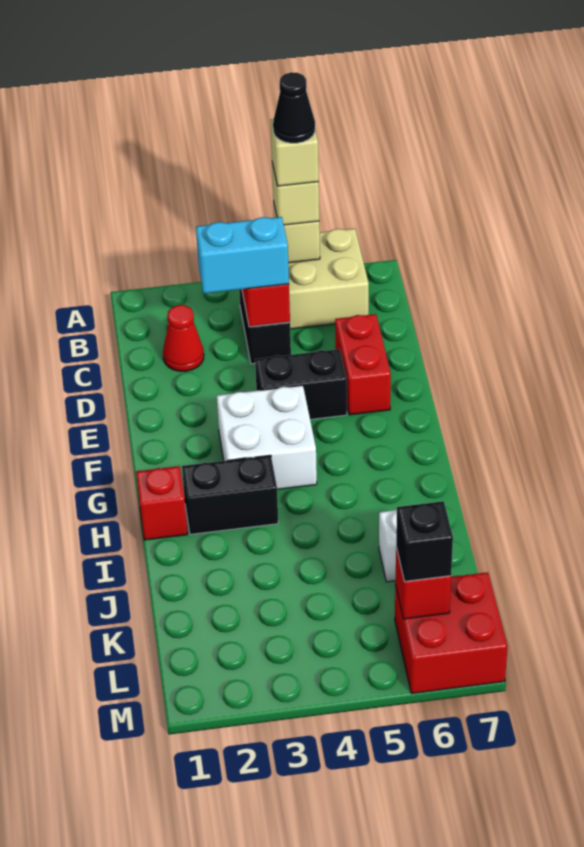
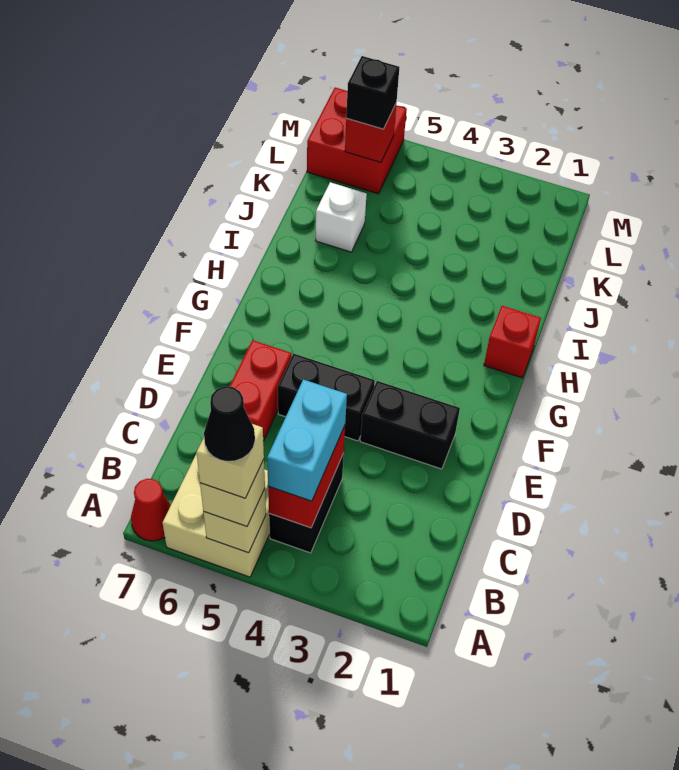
red cone C2 level 1 -> red cone A7 level 1
cyan brick C3:C4 level 3 -> cyan brick B4:C4 level 3
white brick F3:G4 level 1 -> none
black brick H2:H3 level 1 -> black brick E2:E3 level 1

